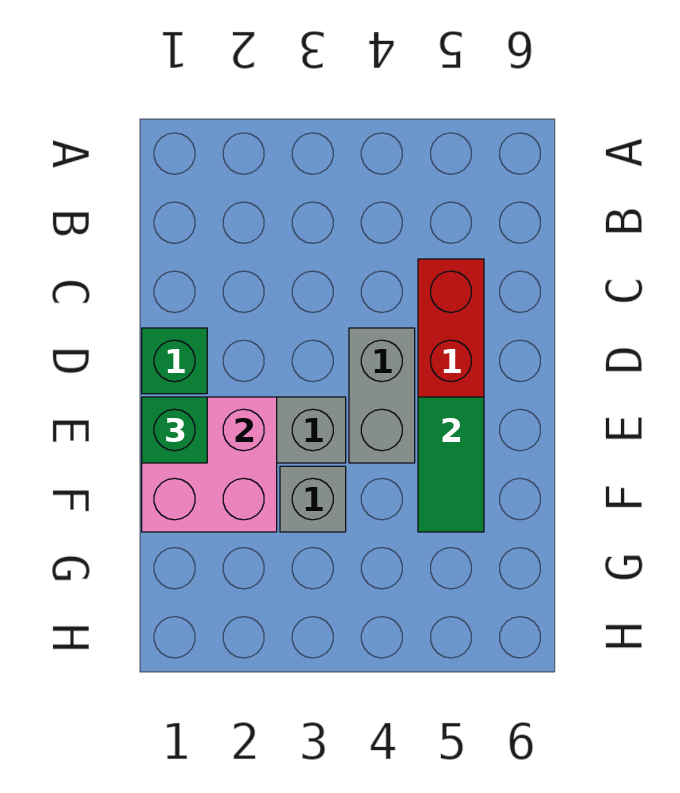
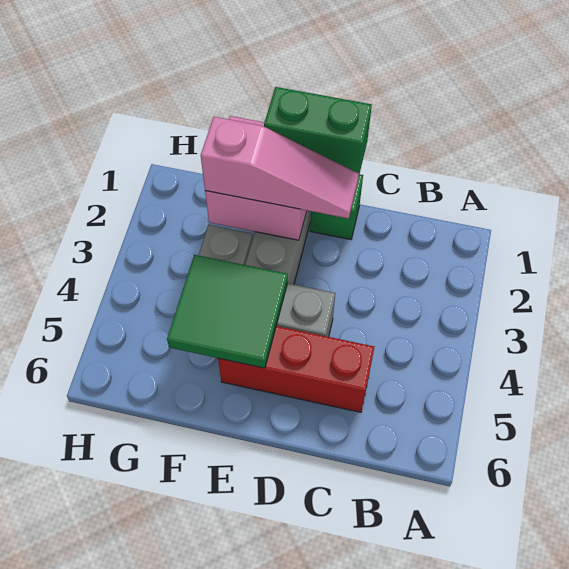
none -> pink slope D2:F2 level 3 top F
green brick E1 level 3 -> green brick D1:E1 level 3
green tile E5:F5 level 2 -> green tile E4:F5 level 2

